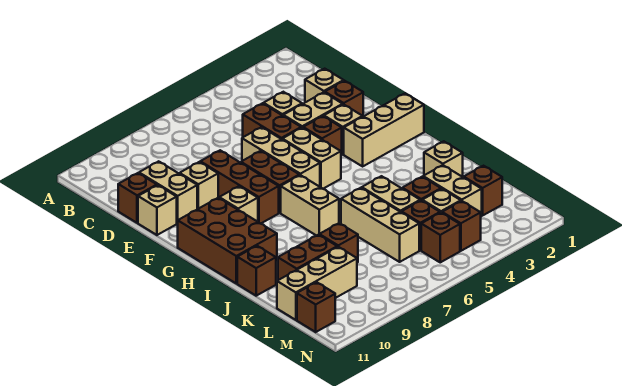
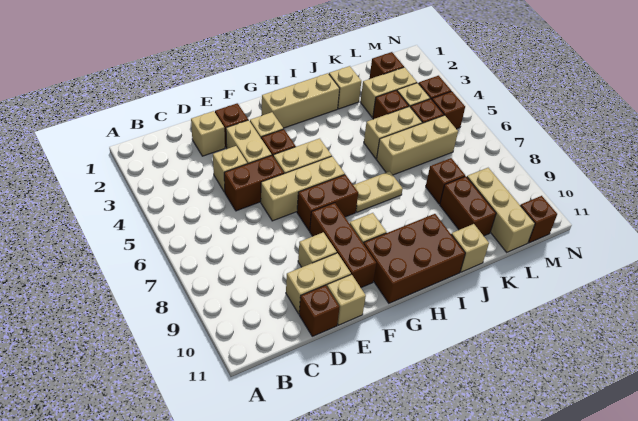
brown brick E8:G8 level 1 -> brown brick F8:F10 level 1
tan brick G1:G3 level 1 -> tan brick G2:I2 level 1
tan brick H7:I7 level 1 -> tan plate H7:I7 level 1
brown brick J11 level 1 -> tan brick J11 level 1

